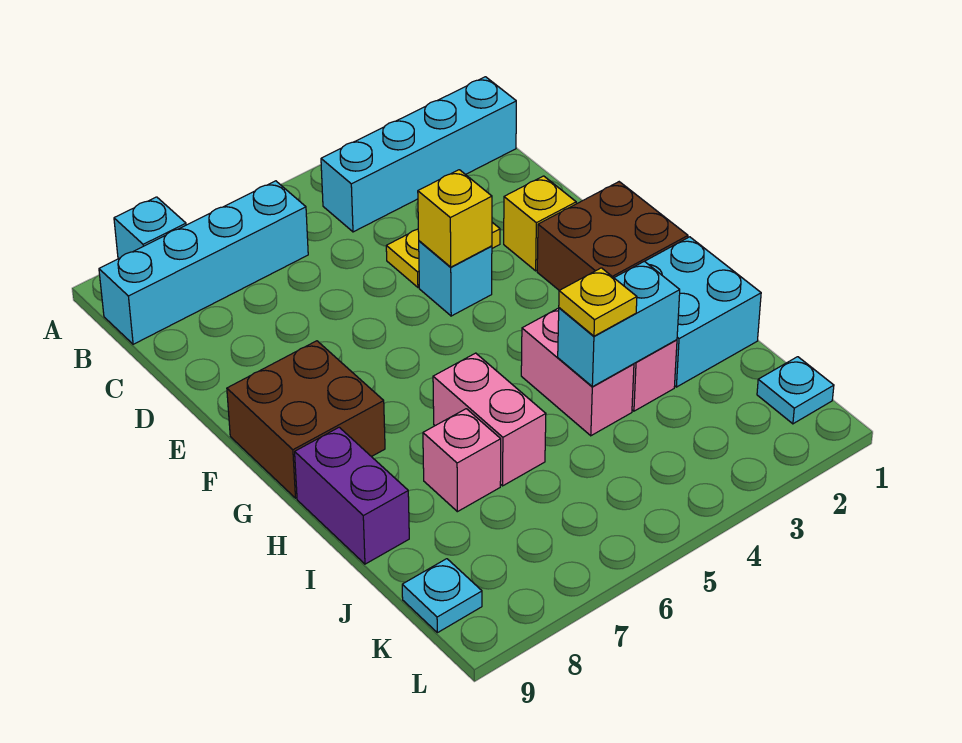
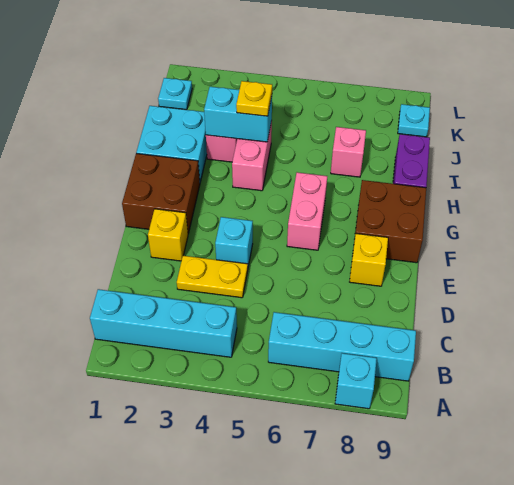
yellow brick E4 level 2 -> yellow brick E8 level 1
pink brick H6:I6 level 1 -> pink brick F6:G6 level 1

